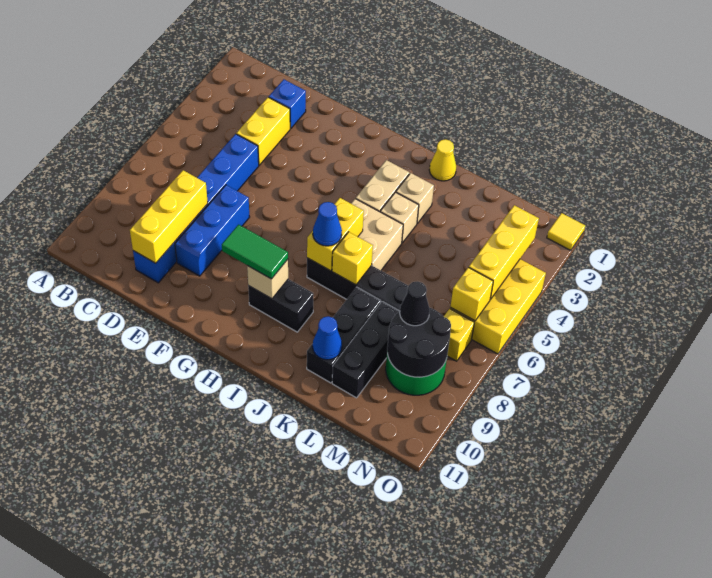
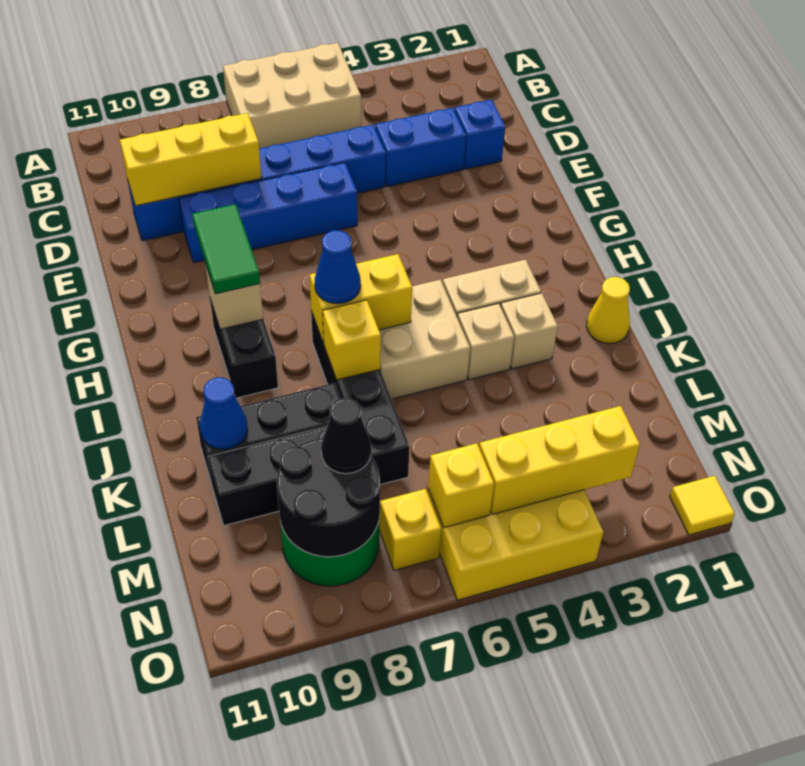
none -> tan brick A5:B7 level 1
yellow brick D3:D4 level 1 -> blue brick D3:D4 level 1
blue brick E7:E9 level 1 -> blue brick E6:E9 level 1

